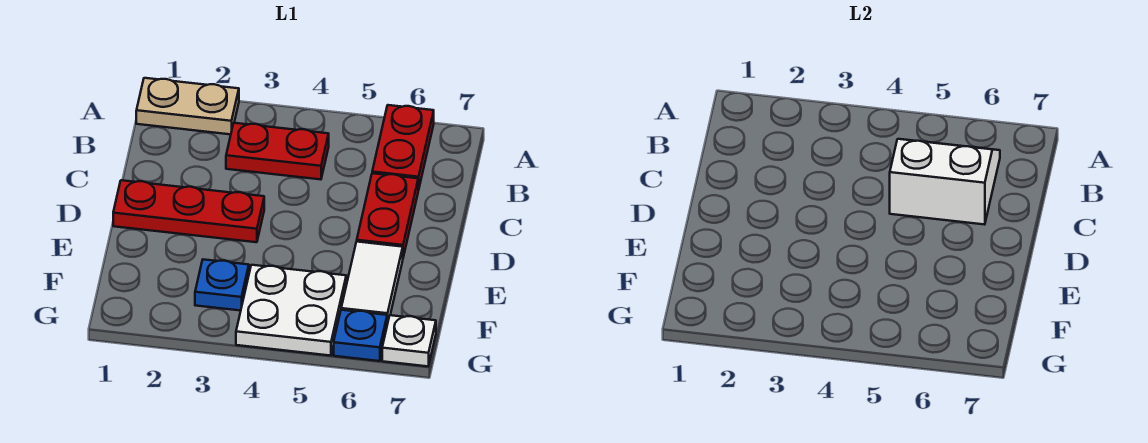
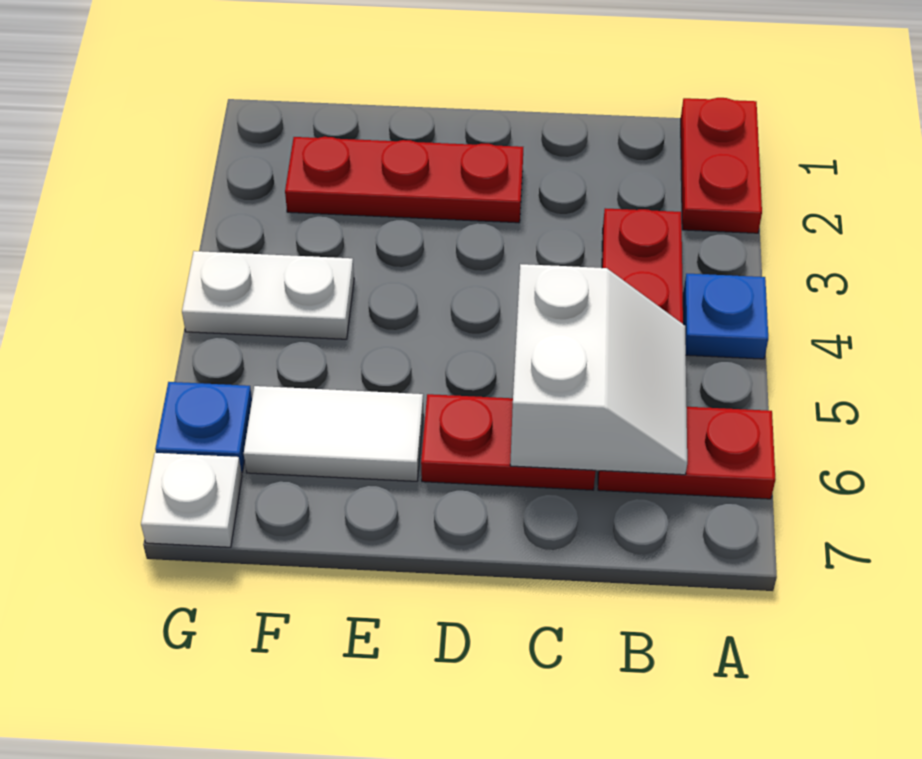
tan plate A1:A2 level 1 -> red plate A1:A2 level 1
red plate D1:D3 level 1 -> red plate D2:F2 level 1
blue plate F3 level 1 -> blue plate A4 level 1
white plate F4:G5 level 1 -> white plate F4:G4 level 1

